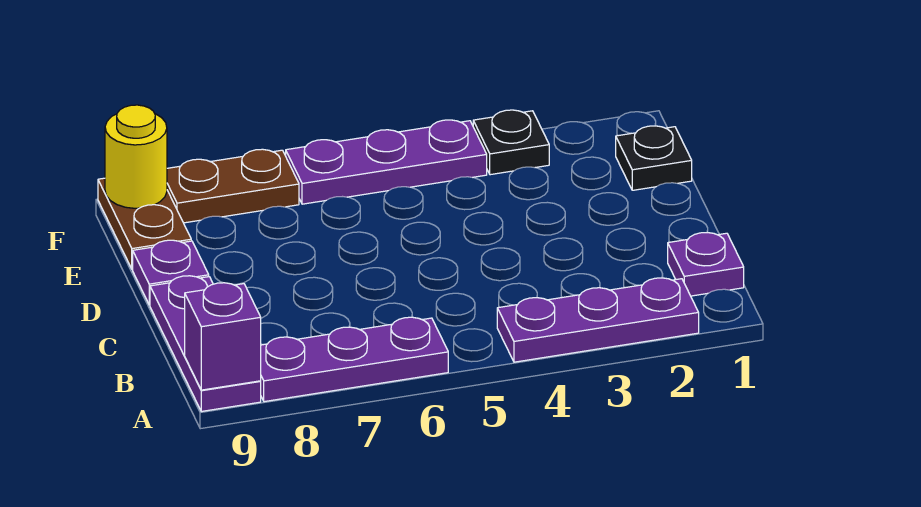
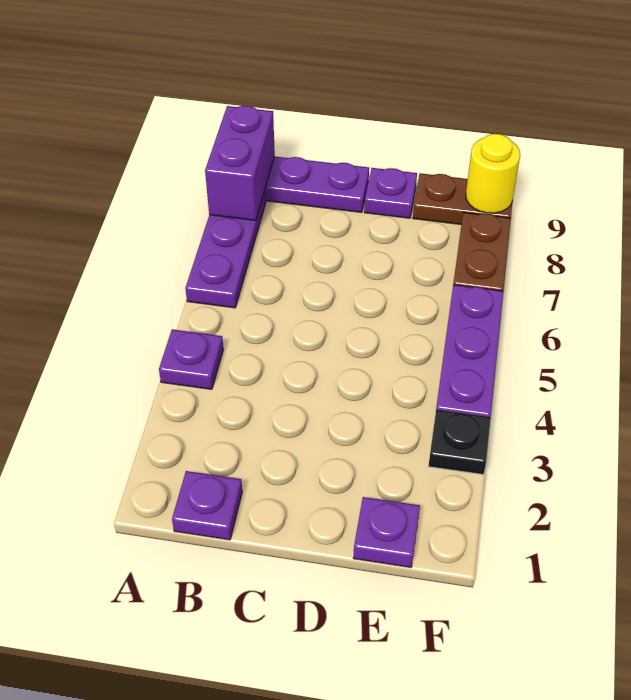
purple plate A2:A4 level 1 -> purple plate A4 level 1
purple brick A9 level 2 -> purple brick A8:A9 level 2
black plate E1 level 1 -> purple plate E1 level 1

